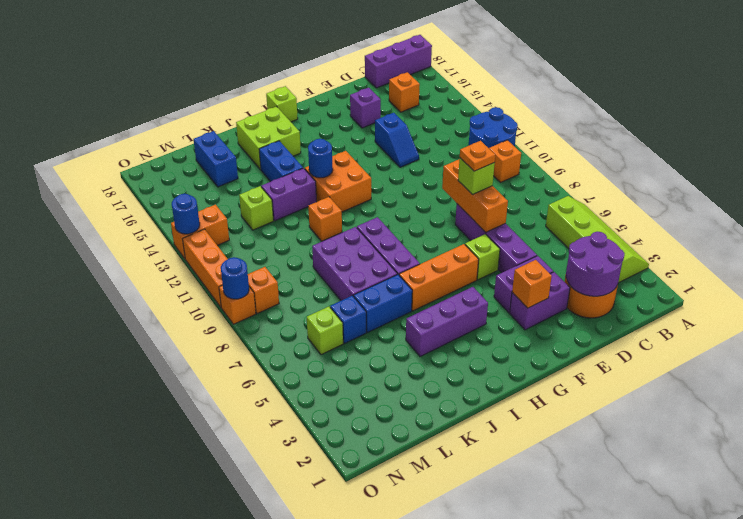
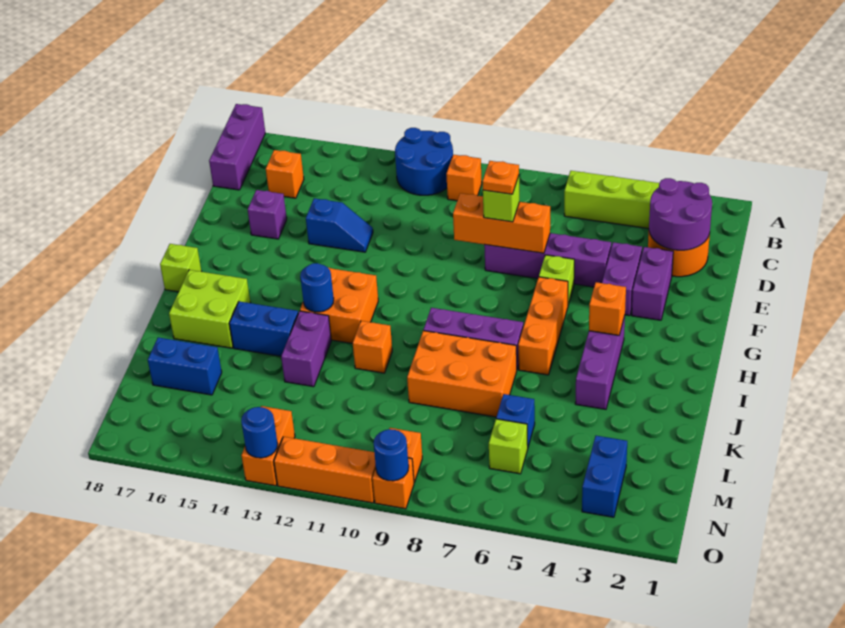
orange brick F3 level 2 -> orange brick H4 level 2
blue brick J6:K6 level 1 -> blue brick M3:N3 level 1
purple brick J7:K9 level 1 -> orange brick J7:K9 level 1
lime brick L13 level 1 -> none

